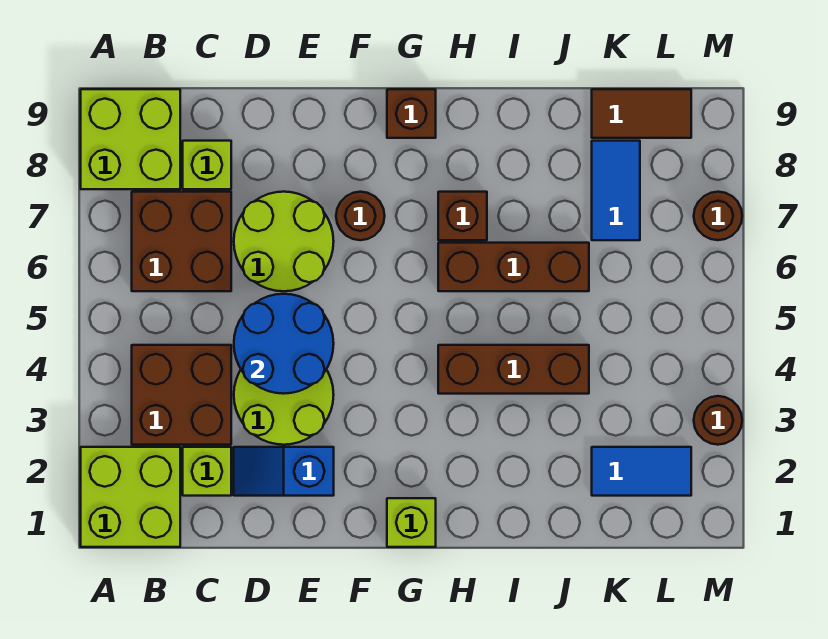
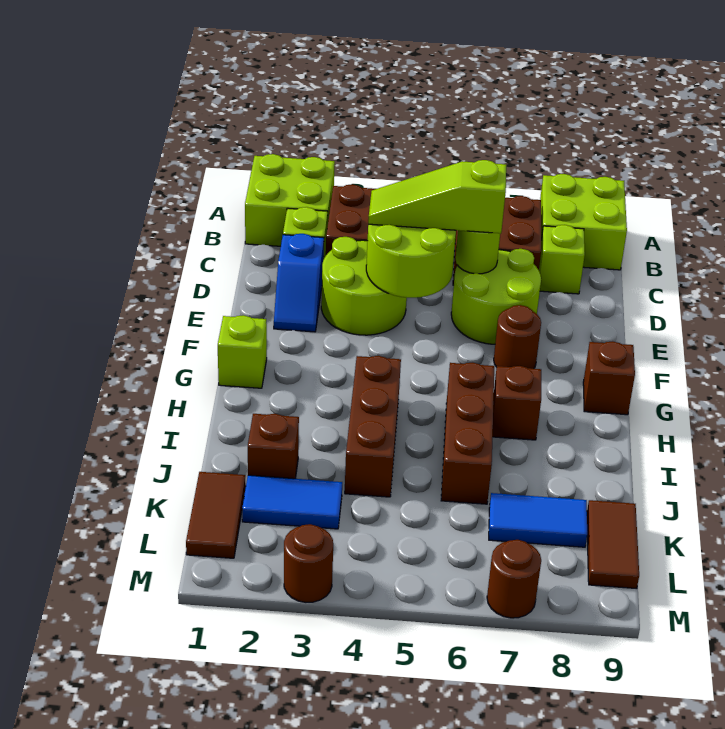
blue slope D2:E2 level 1 top E -> blue slope D2:E2 level 1 top D
blue round brick D4:E5 level 2 -> lime round brick D4:E5 level 2
none -> lime slope D4:D6 level 3 top 6
none -> lime round brick D6 level 2
none -> brown brick J2 level 1
none -> brown tile K1:L1 level 1
blue tile K2:L2 level 1 -> blue tile K2:K3 level 1

